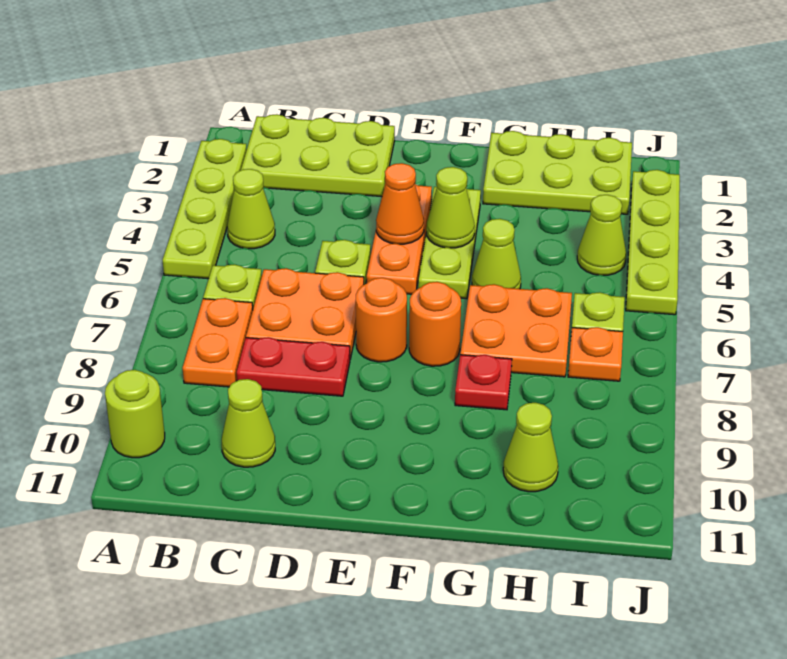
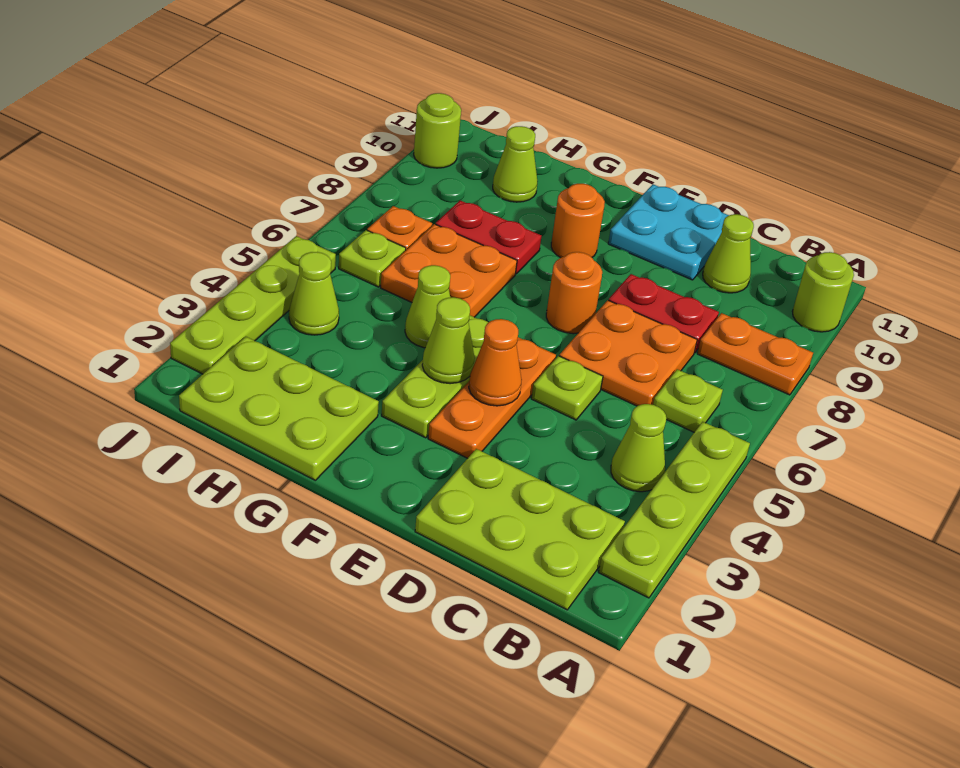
orange plate B7:B8 level 1 -> orange plate A8:B8 level 1
none -> cyan plate D10:E11 level 1
orange round brick F7 level 1 -> orange round brick F9 level 1
red plate G8 level 1 -> red plate G8:H8 level 1
none -> lime round brick J10 level 1

